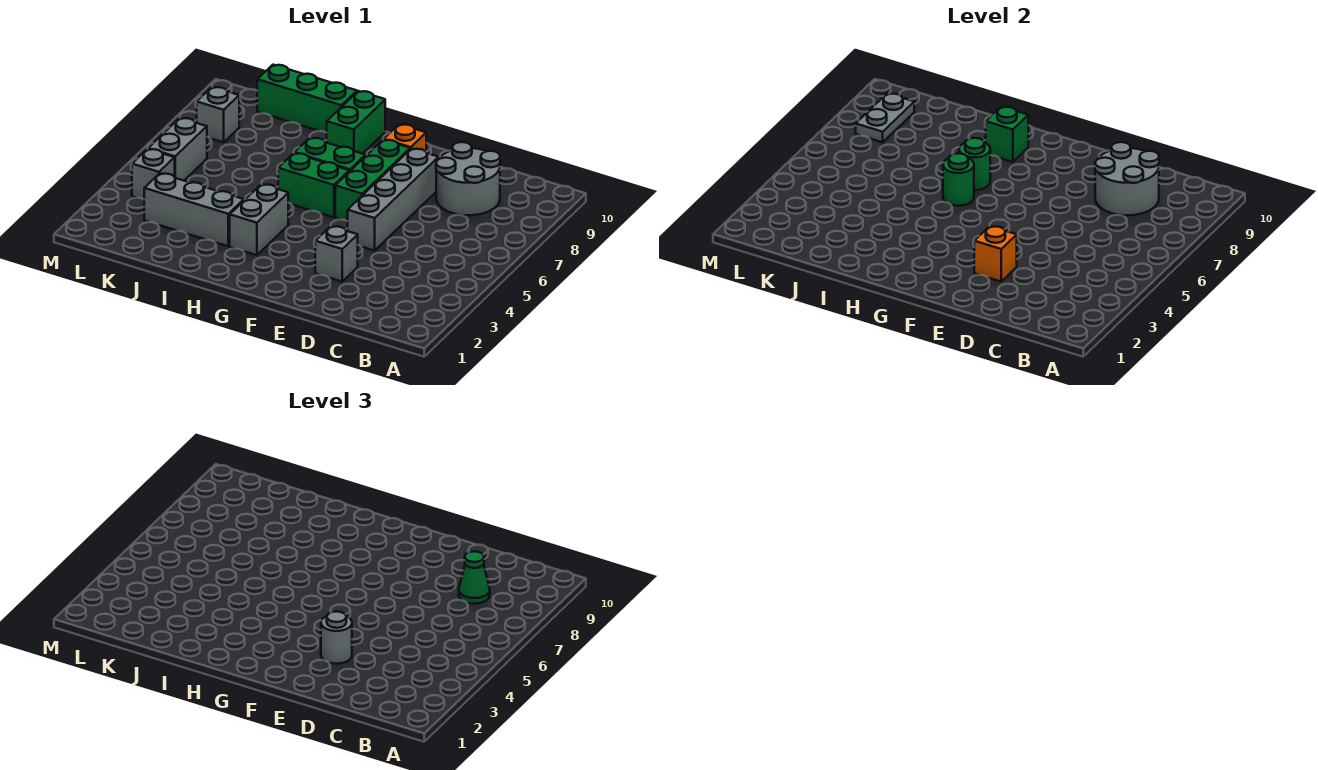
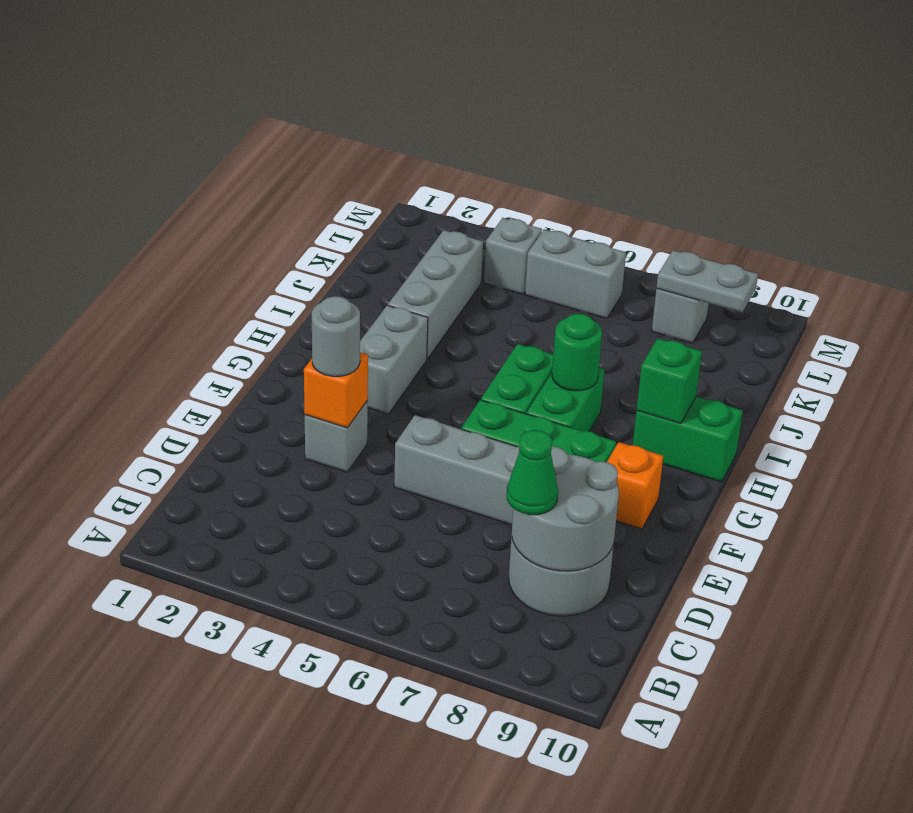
grey brick H3:H4 level 1 -> grey brick G3:H3 level 1
green round brick H6 level 2 -> none
green brick I10:K10 level 1 -> none

